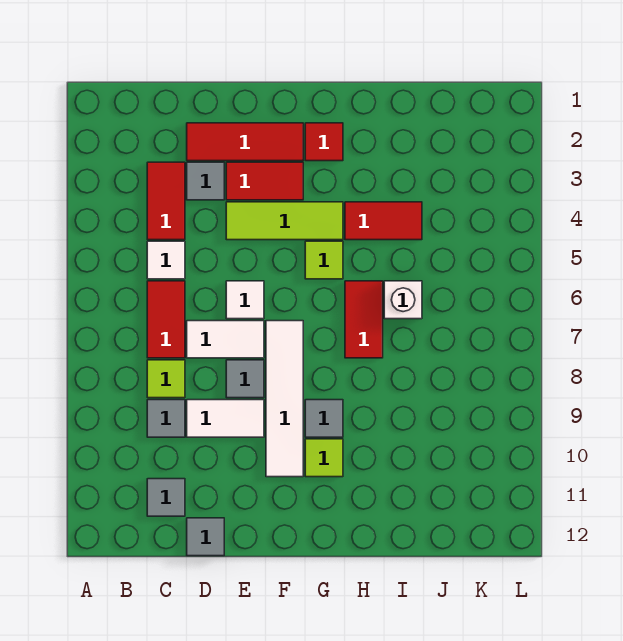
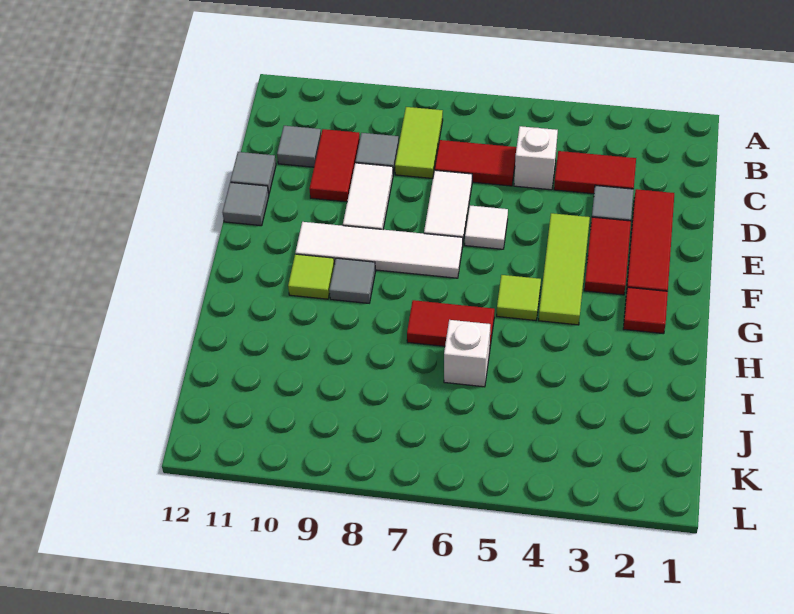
white tile C5 level 1 -> white brick C5 level 1
lime tile C8 level 1 -> lime tile B8:C8 level 1
grey tile E8 level 1 -> grey tile E12 level 1
red tile H4:I4 level 1 -> red tile C10:D10 level 1

